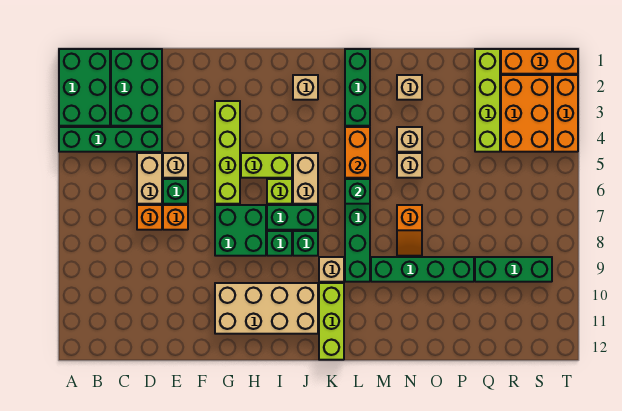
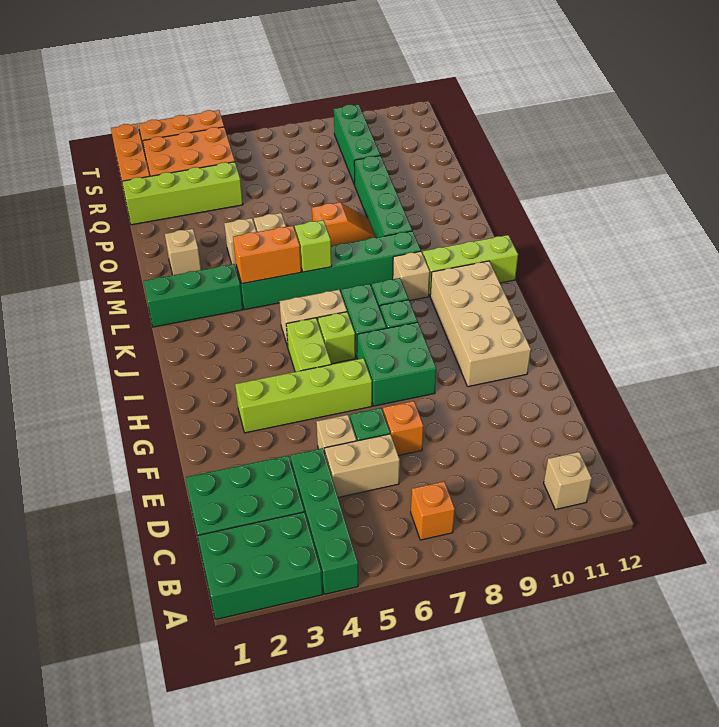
orange brick D7 level 1 -> orange brick B7 level 1
tan brick J2 level 1 -> tan brick B11 level 1
green brick L6 level 2 -> lime brick L6 level 2

